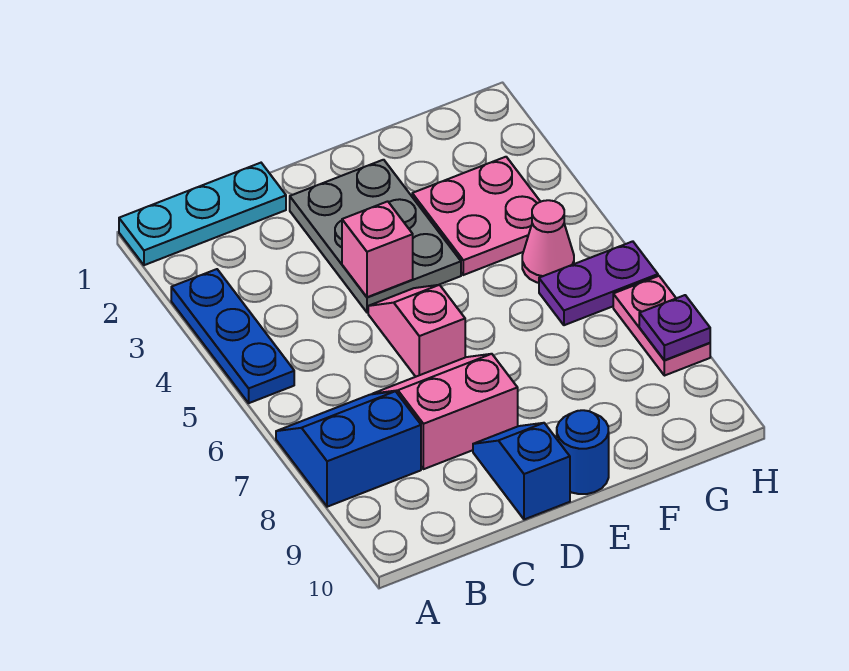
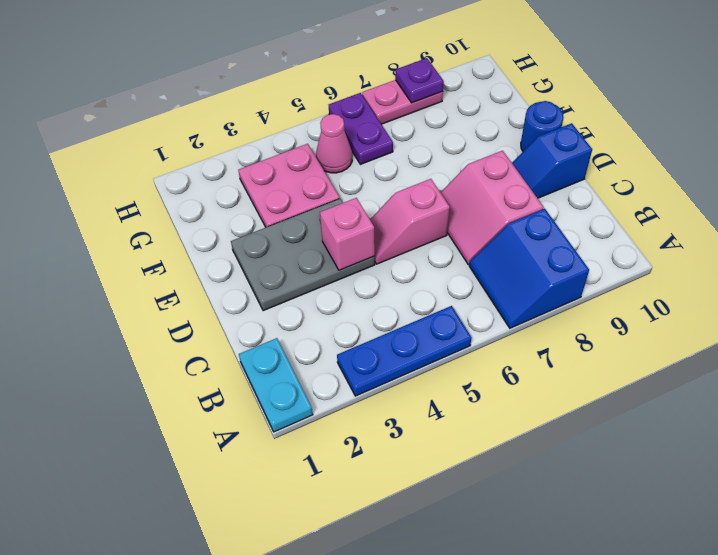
cyan plate A1:C1 level 1 -> cyan plate A1:B1 level 1

